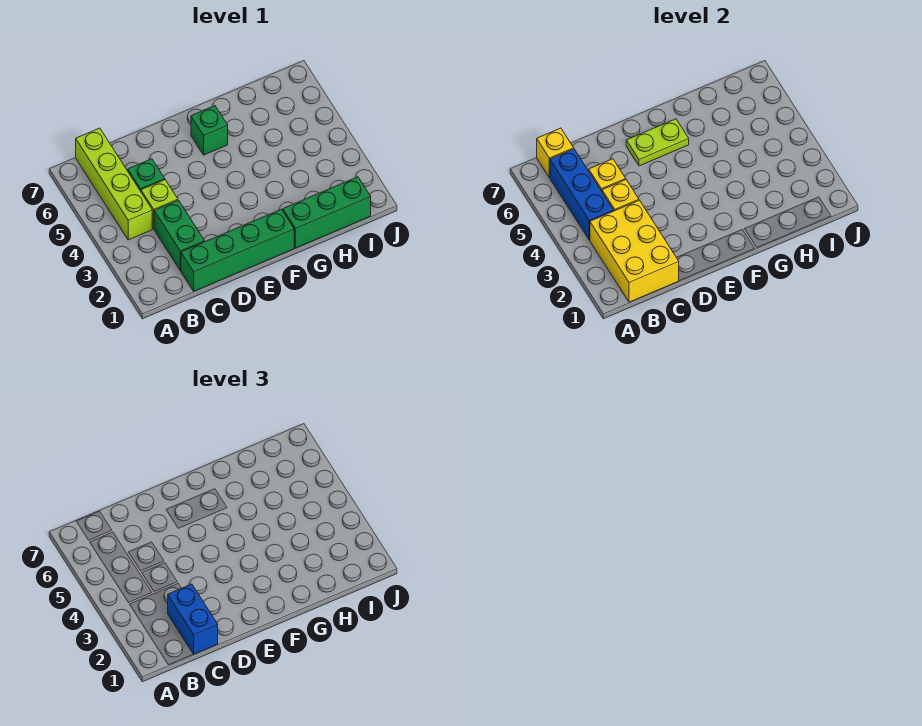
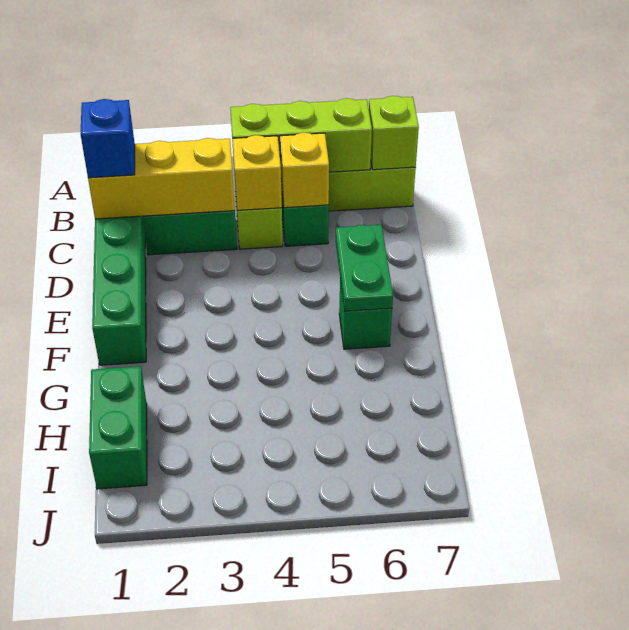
yellow brick B1:C3 level 2 -> yellow brick C1:C3 level 2
blue brick B4:B6 level 2 -> lime brick B4:B6 level 2
yellow brick B7 level 2 -> lime brick B7 level 2
blue brick C1:C2 level 3 -> blue brick C1 level 3
lime plate E6:F6 level 2 -> green plate E6:F6 level 2
green brick G1:I1 level 1 -> green brick H1:I1 level 1

